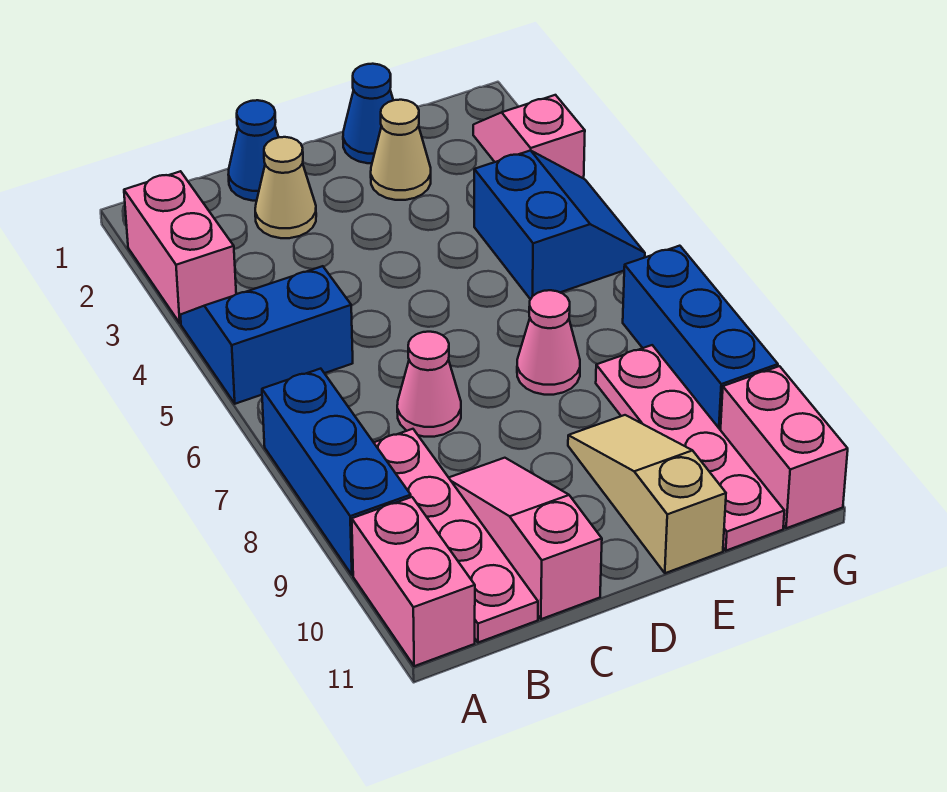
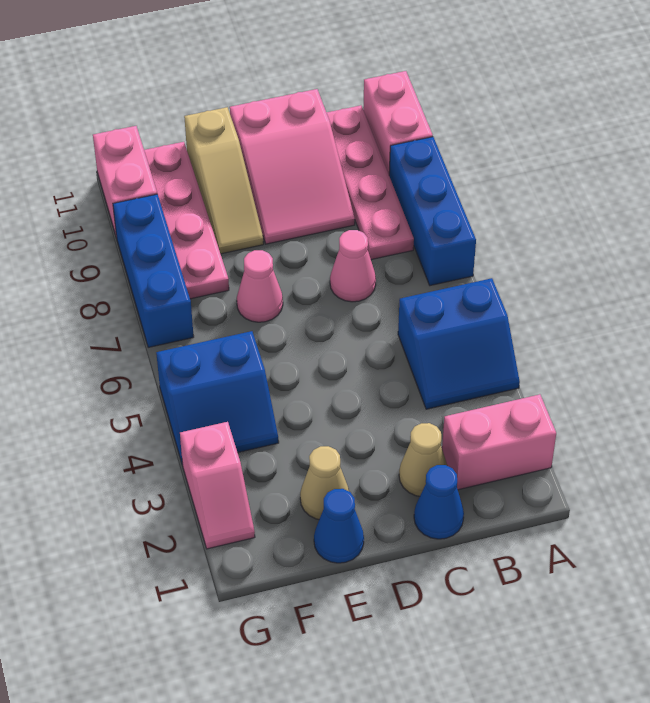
pink brick A2:A3 level 1 -> pink brick A2:B2 level 1
pink slope C9:C11 level 1 top 11 -> pink slope C9:D11 level 1 top 11
blue slope F4:G5 level 1 top F -> blue slope F4:G5 level 1 top 5

